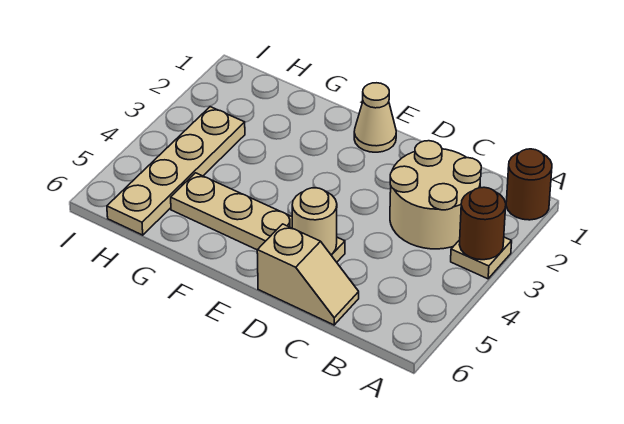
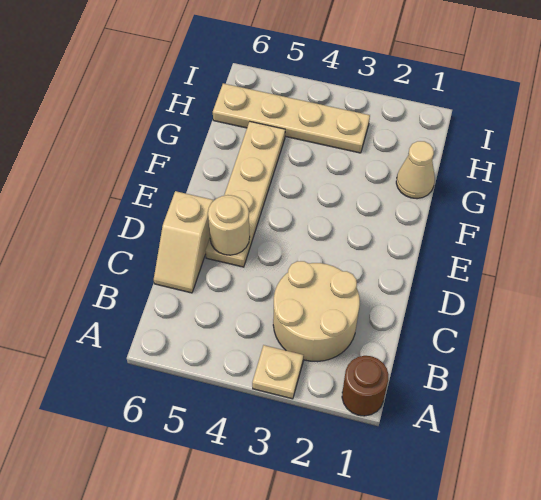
brown round brick A3 level 2 -> none
tan cone E1 level 1 -> tan cone G1 level 1

